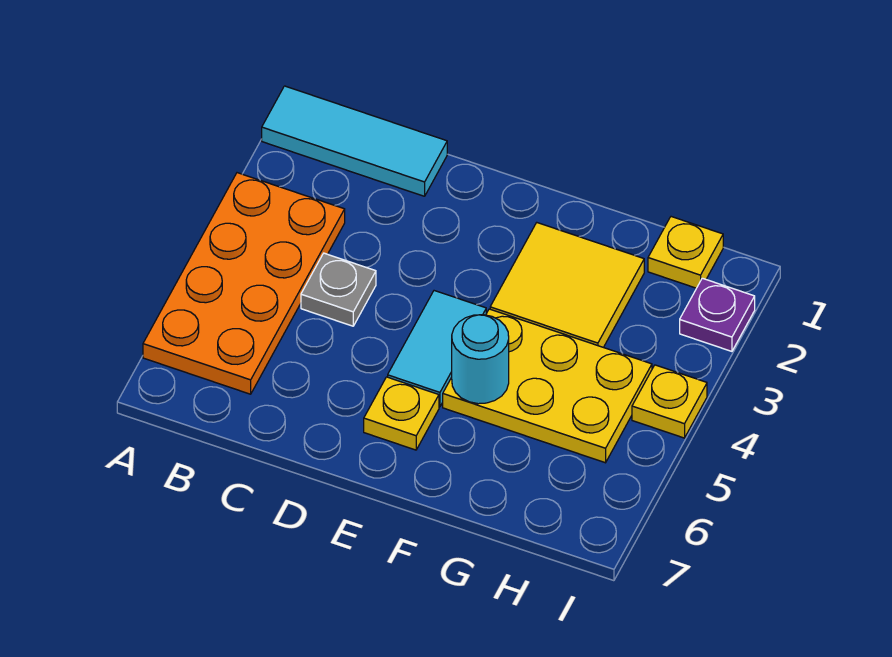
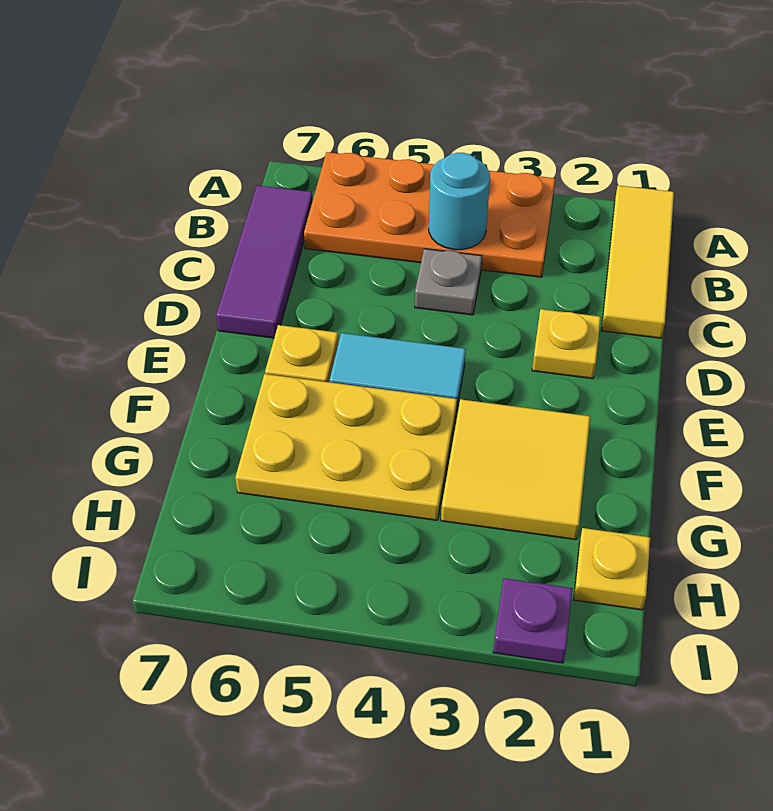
cyan tile A1:C1 level 1 -> yellow tile A1:C1 level 1
none -> purple tile B7:D7 level 1
yellow plate F4:H5 level 1 -> yellow plate F4:G6 level 1
cyan round brick F5 level 2 -> cyan round brick B4 level 2
yellow plate I4 level 1 -> yellow plate D2 level 1

